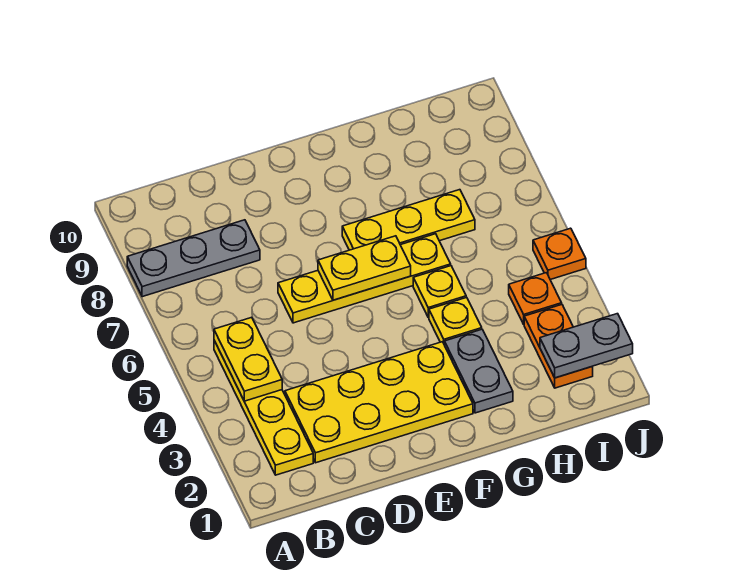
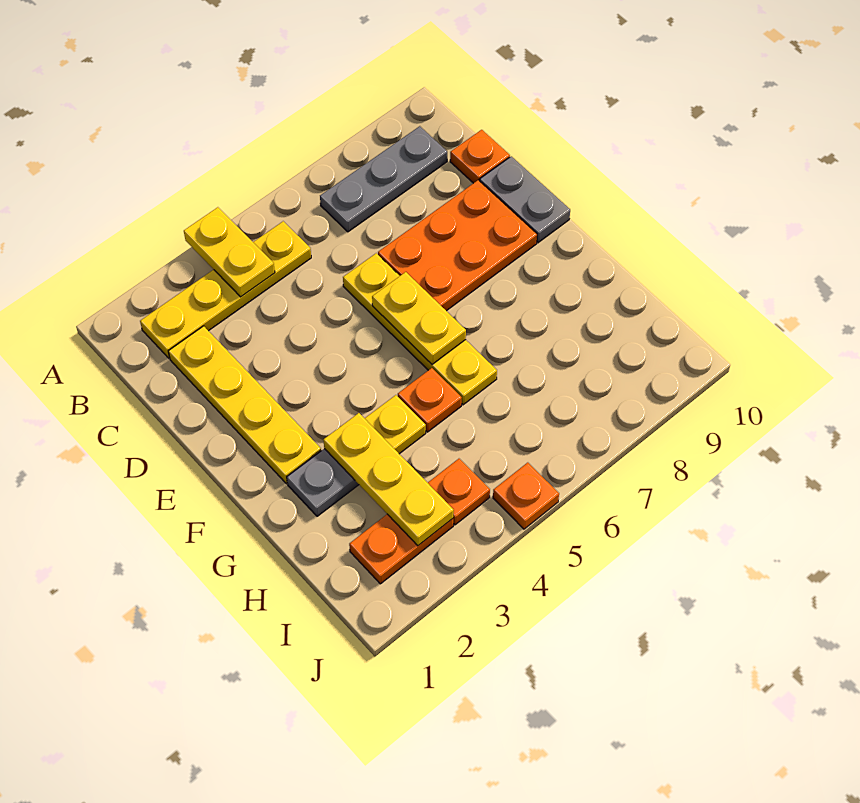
grey plate A8:C8 level 1 -> grey plate B7:B9 level 1
yellow plate B4:B5 level 2 -> yellow plate A4:B4 level 2
yellow plate C2:F3 level 1 -> yellow plate C2:F2 level 1
none -> orange plate C10 level 1
none -> orange plate D7:E9 level 1
yellow plate F7:H7 level 1 -> yellow plate G3:I3 level 2
yellow plate G5 level 1 -> orange plate G5 level 1
grey plate I2:J2 level 2 -> grey plate D10:E10 level 1

